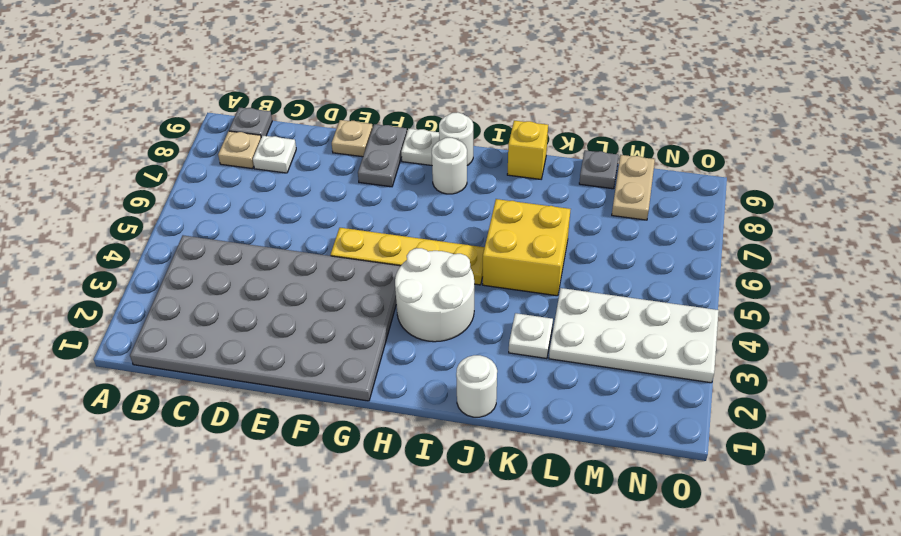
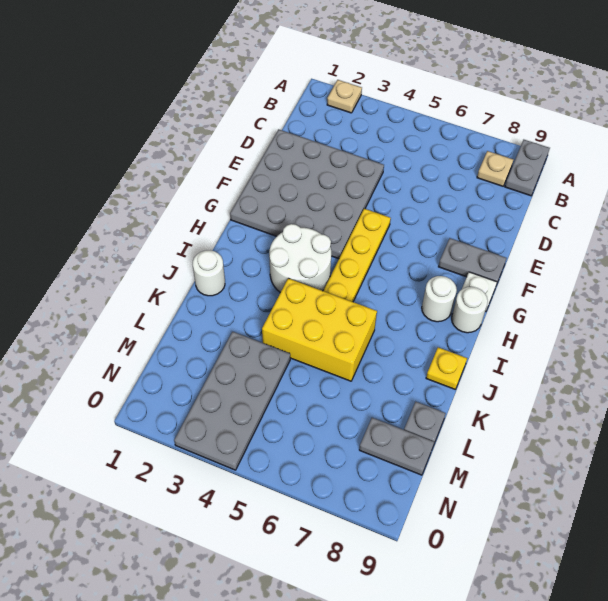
grey plate B1:G4 level 1 -> grey plate D1:G4 level 1
grey plate B9 level 1 -> grey plate A9:B9 level 1
white plate C8 level 1 -> none
tan plate E9 level 1 -> tan plate A2 level 1
yellow brick J5:K6 level 1 -> yellow brick J4:K6 level 1
yellow brick J9 level 1 -> yellow plate J9 level 1
white plate K3 level 1 -> none
white plate L3:O4 level 1 -> grey plate L3:O4 level 1
tan plate M8:M9 level 1 -> grey plate M8:M9 level 1

